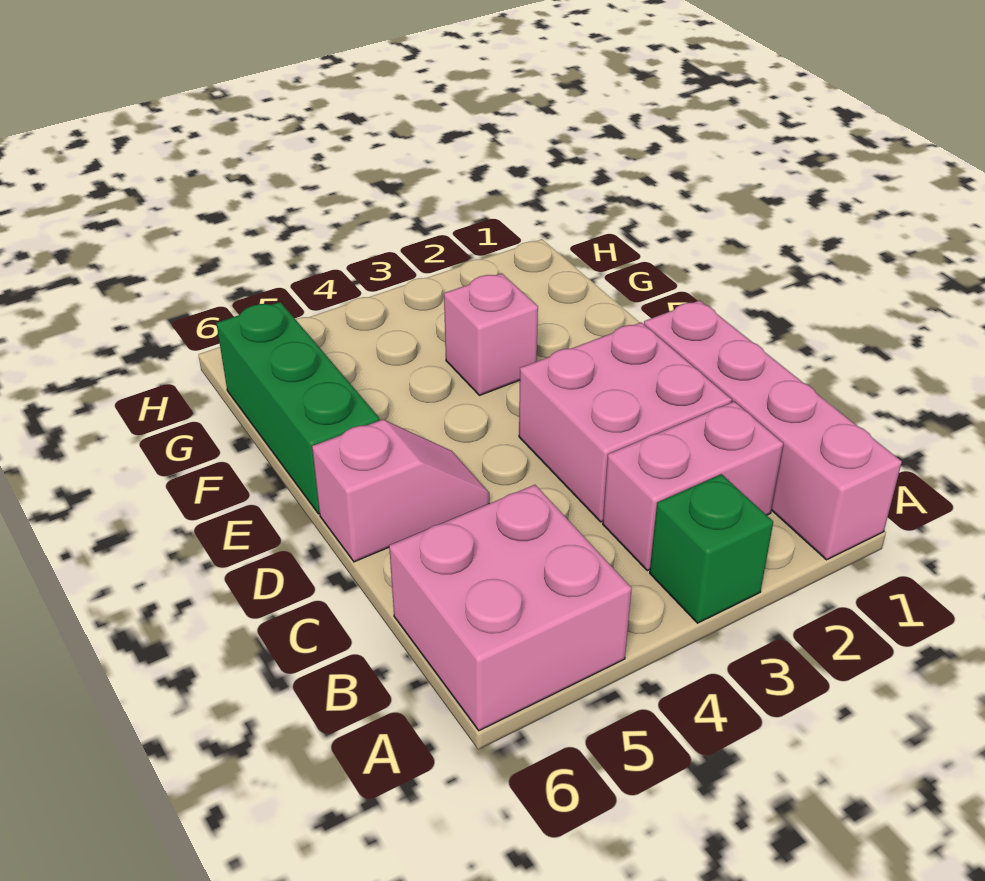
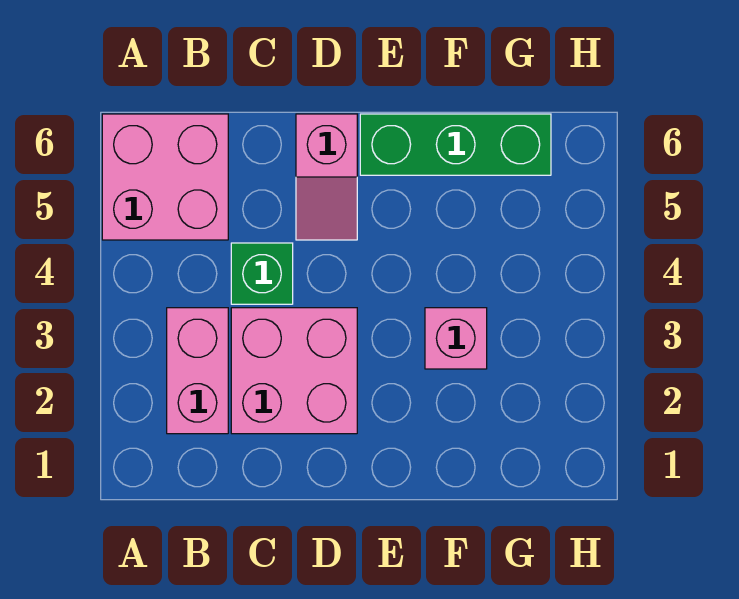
pink brick A1:D1 level 1 -> none
green brick A3 level 1 -> green brick C4 level 1

